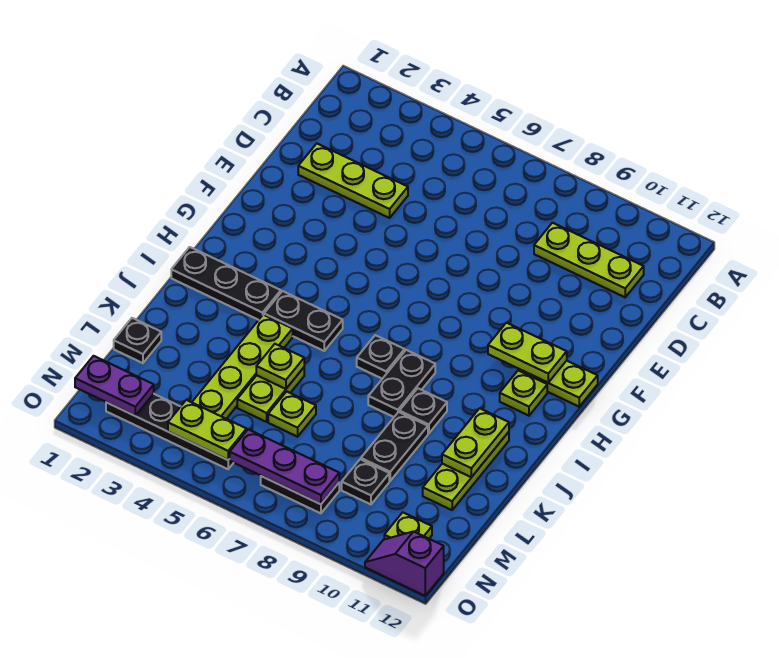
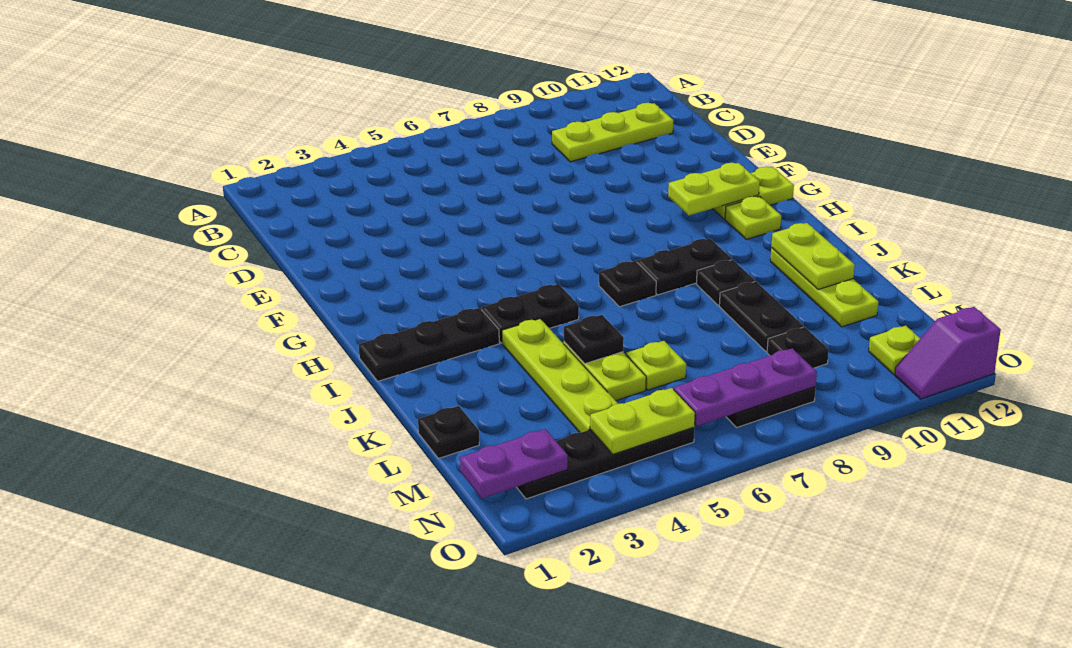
lime plate D2:D4 level 1 -> none
black plate I8:J8 level 1 -> black plate I8:I9 level 1
lime plate K5 level 2 -> black plate K5 level 2

